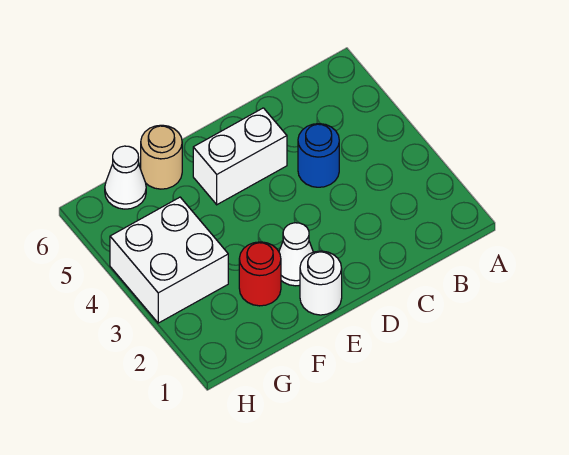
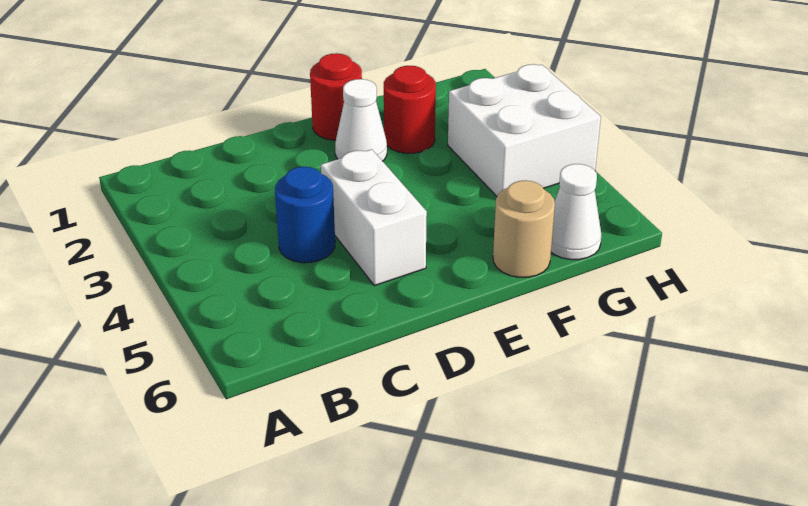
white brick D5:E5 level 1 -> white brick D4:D5 level 1
white round brick E1 level 1 -> red round brick E1 level 1

